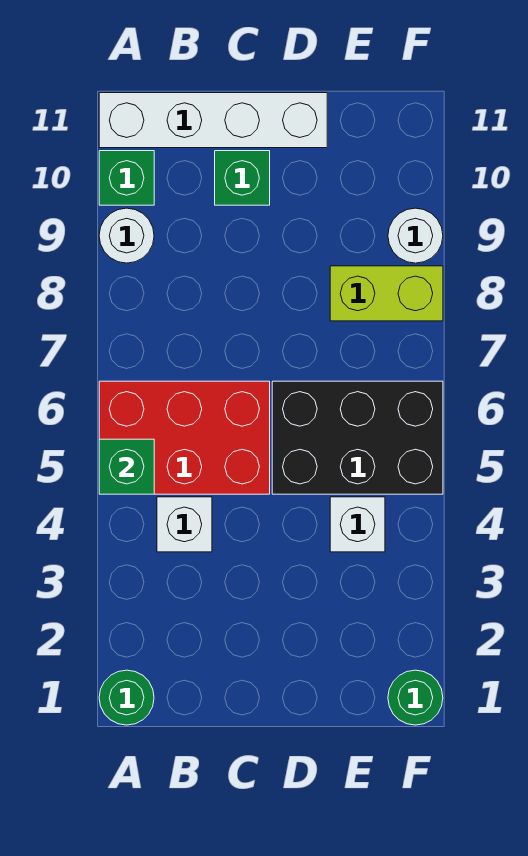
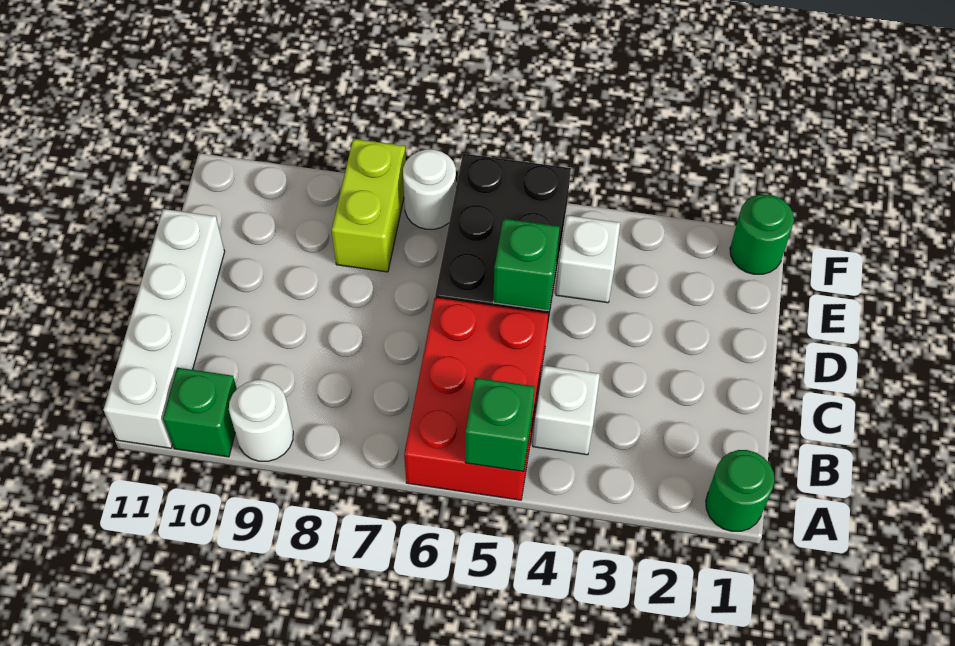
green brick C10 level 1 -> green brick D5 level 2
white round brick F9 level 1 -> white round brick F7 level 1

